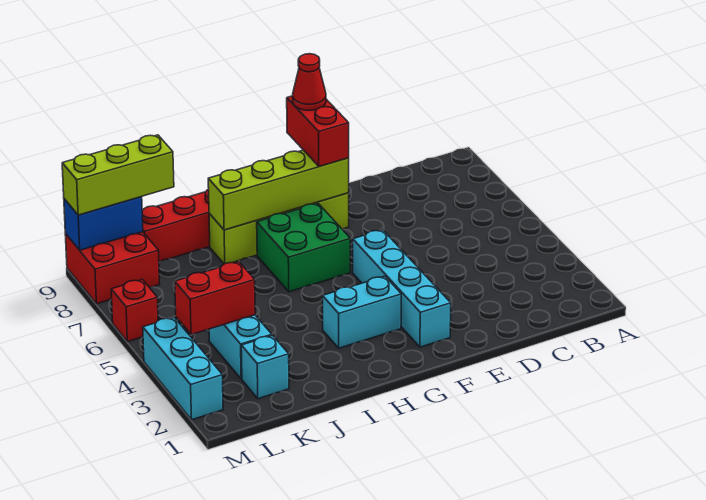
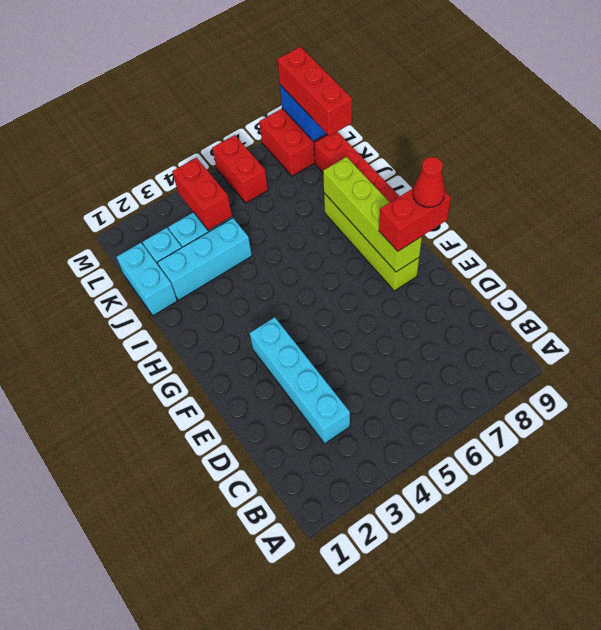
cyan brick F2:F5 level 1 -> cyan brick C3:F3 level 1
cyan brick G3:H3 level 1 -> cyan brick J1:K1 level 1
green brick G6:H7 level 1 -> none
lime brick K9:M9 level 3 -> red brick K9:M9 level 3
cyan brick M2:M4 level 1 -> cyan brick J2:J4 level 1
red brick M6 level 1 -> red brick L6:M6 level 1

